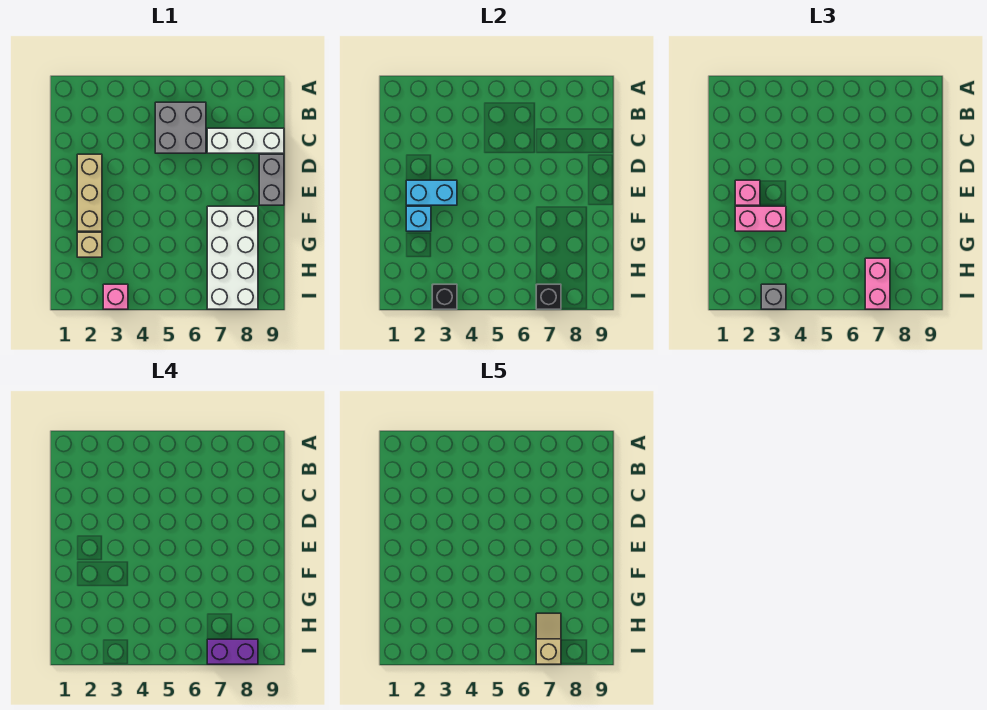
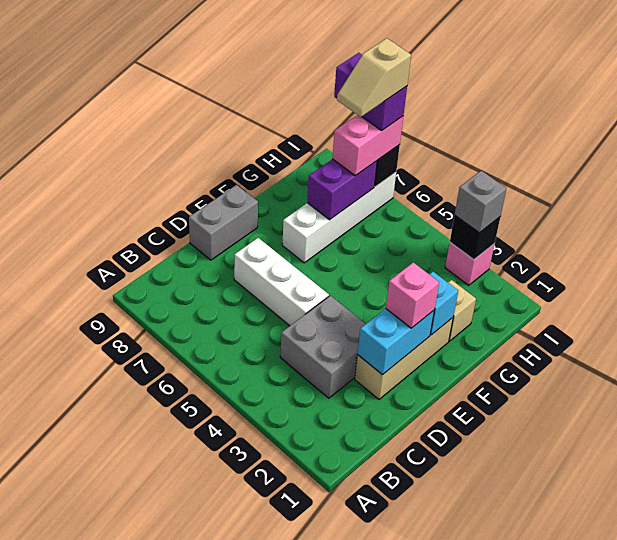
grey brick B5:C6 level 1 -> grey brick C3:D4 level 1
white brick C7:C9 level 1 -> white brick D5:D7 level 1
cyan brick E2:E3 level 2 -> cyan brick D2:E2 level 2
pink brick F2:F3 level 3 -> none
white brick F7:I8 level 1 -> white brick F7:I7 level 1
none -> purple brick G7:H7 level 2

